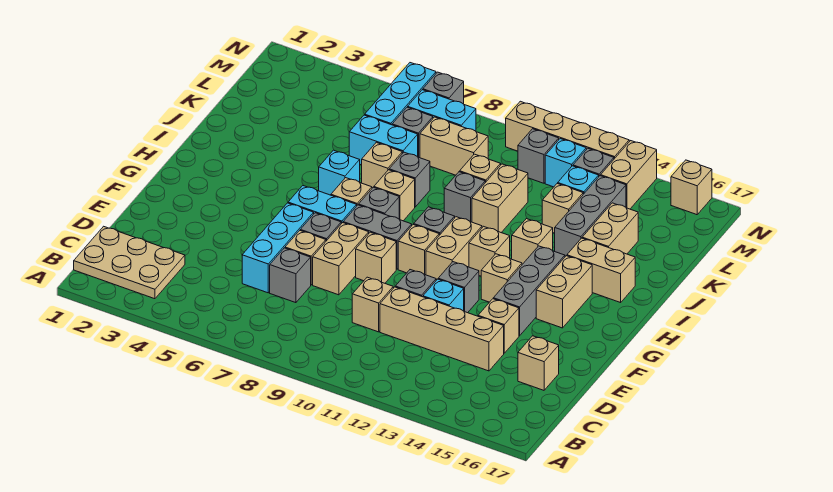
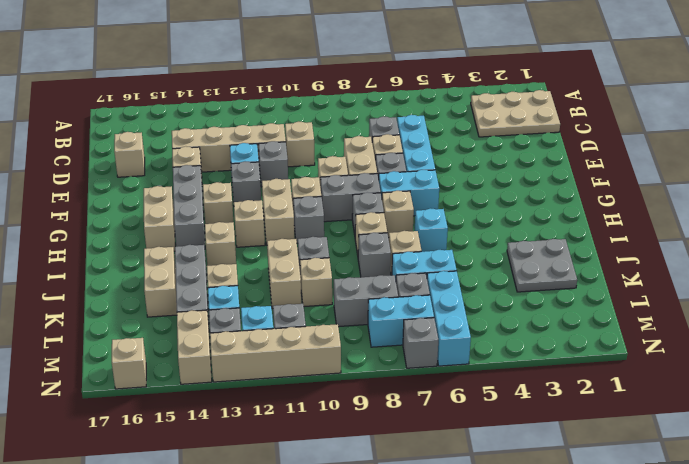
tan brick I15:I16 level 1 -> none
none -> grey plate J2:K3 level 1
tan brick L8:L9 level 1 -> grey brick L8:L9 level 1

